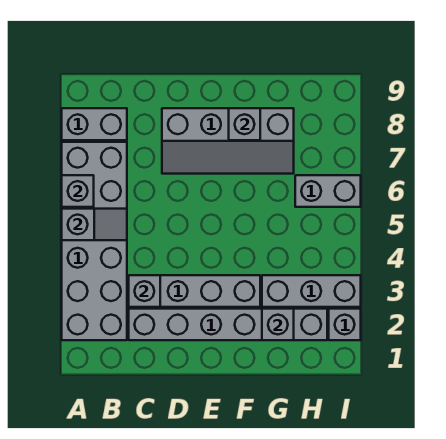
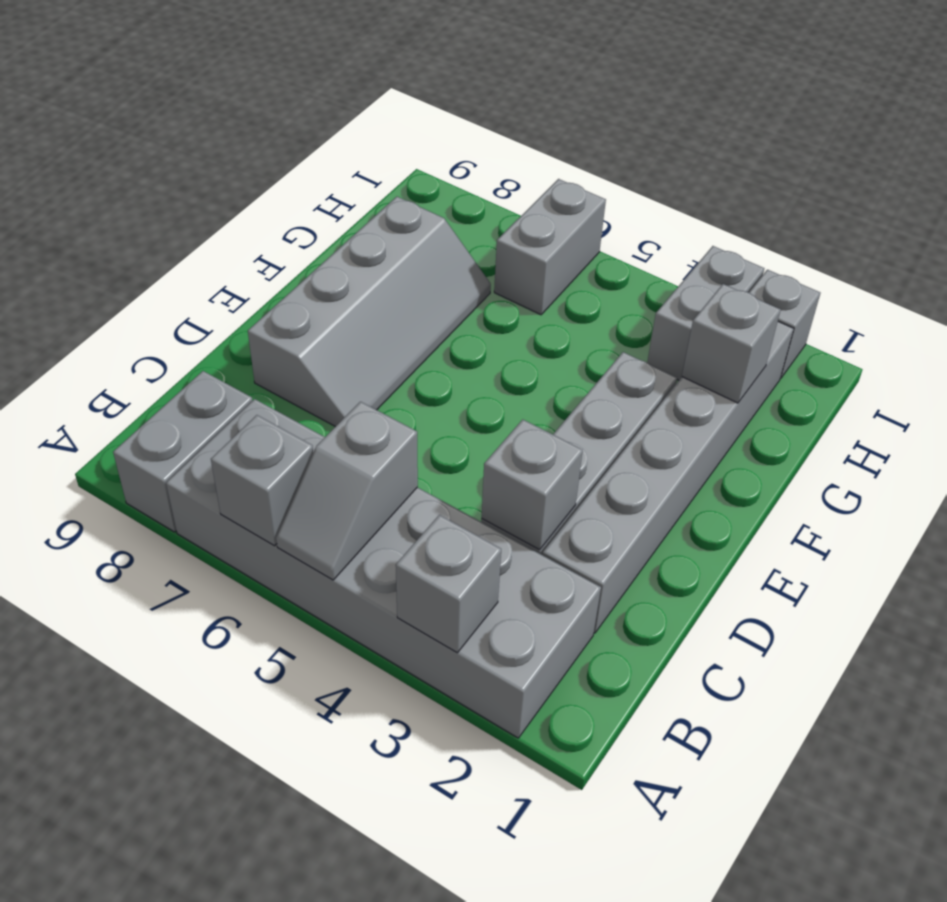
grey slope A5:B5 level 2 top A -> grey slope A5:B5 level 2 top B
grey brick F8 level 2 -> grey brick A3 level 2
grey brick G3:I3 level 1 -> grey brick H3:I3 level 1

